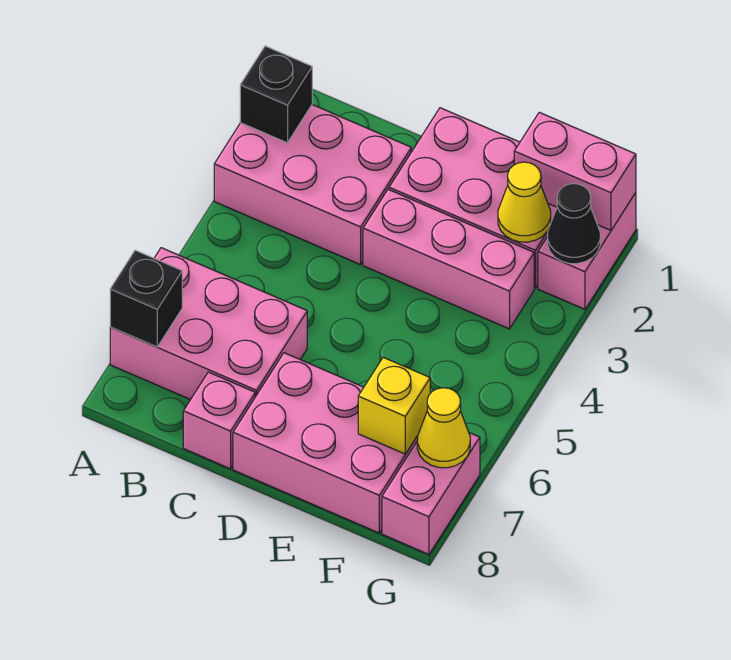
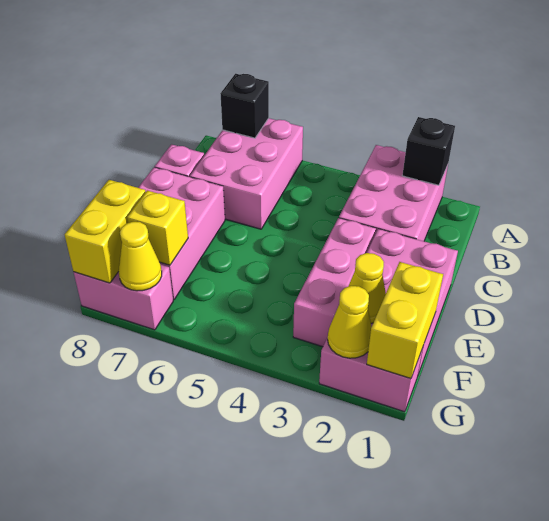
pink brick F1:G1 level 2 -> yellow brick F1:G1 level 2
none -> yellow brick F8:G8 level 2
black cone G2 level 2 -> yellow cone G2 level 2

